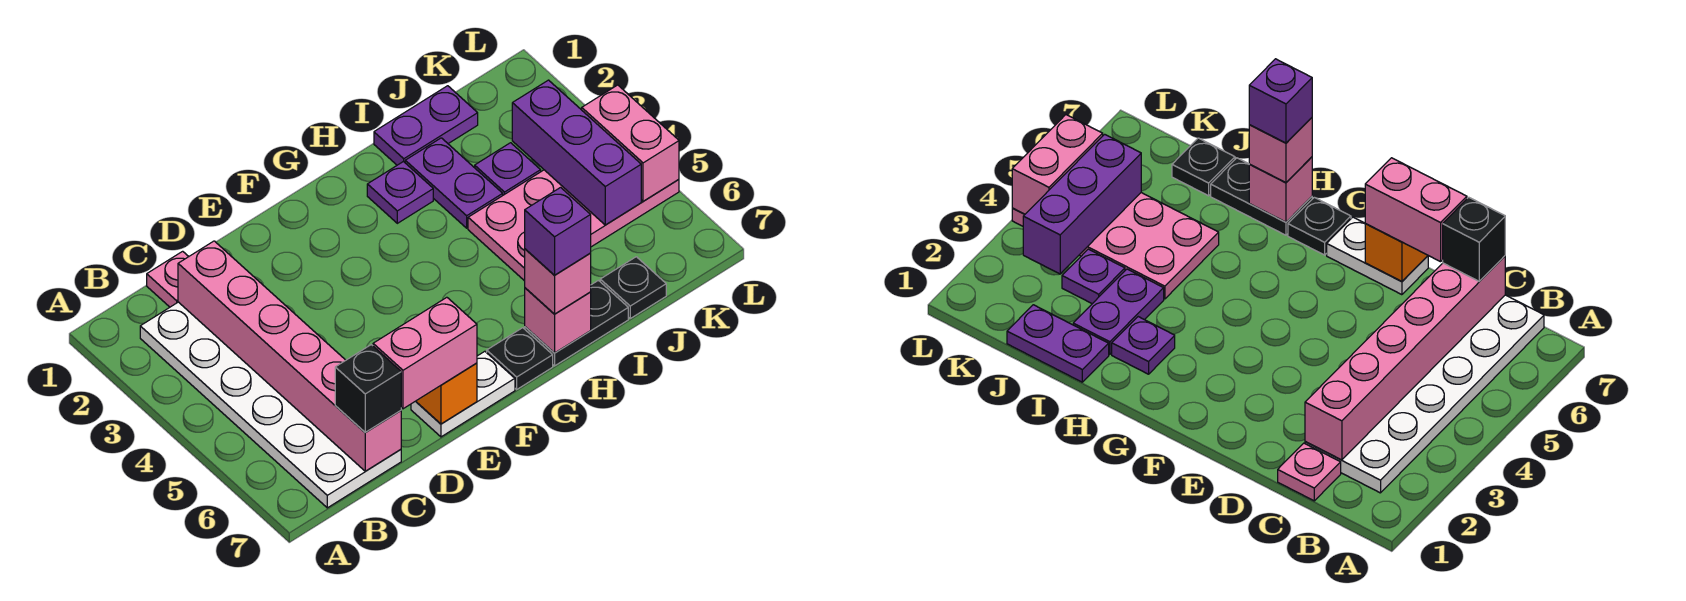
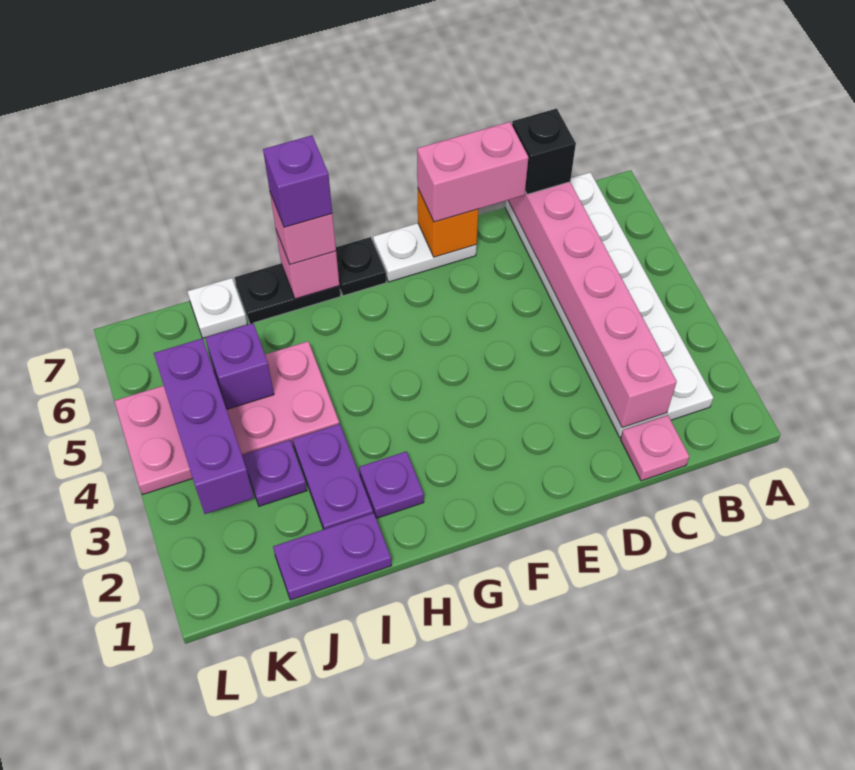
none -> purple brick J5 level 2
black plate J7 level 1 -> white plate J7 level 1
pink brick L4:L5 level 2 -> none

